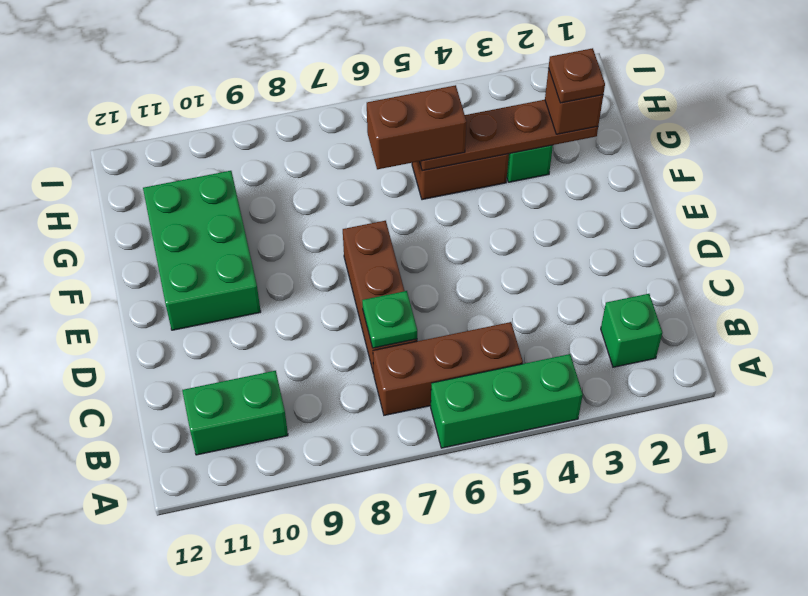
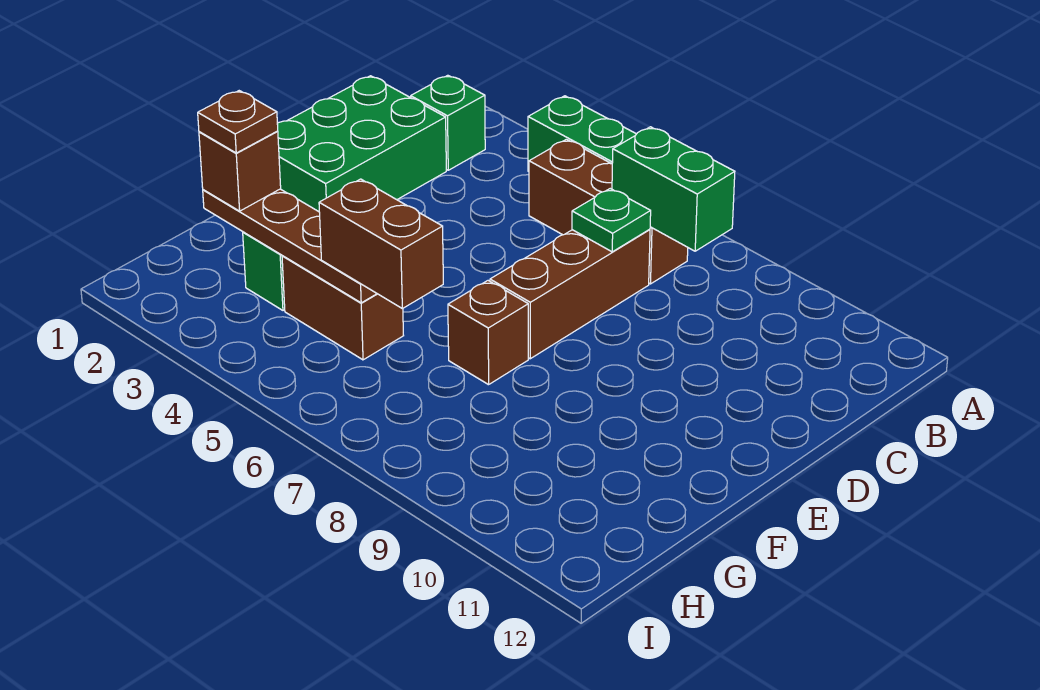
green brick B10:B11 level 1 -> green brick B7:B8 level 2
green brick E10:G11 level 1 -> green brick C1:E2 level 1
none -> brown brick F7 level 1

